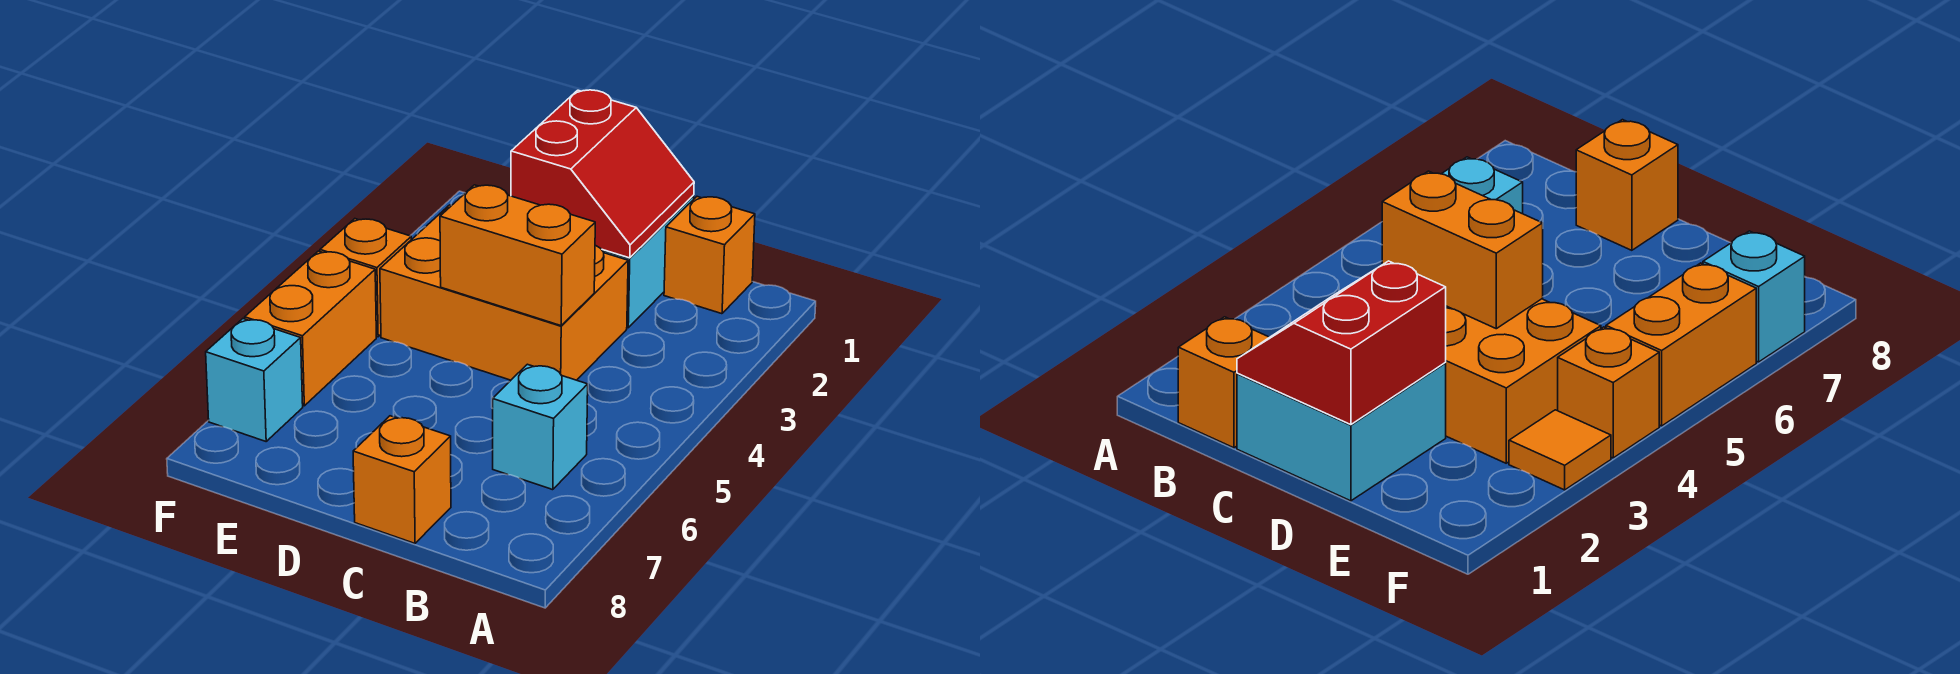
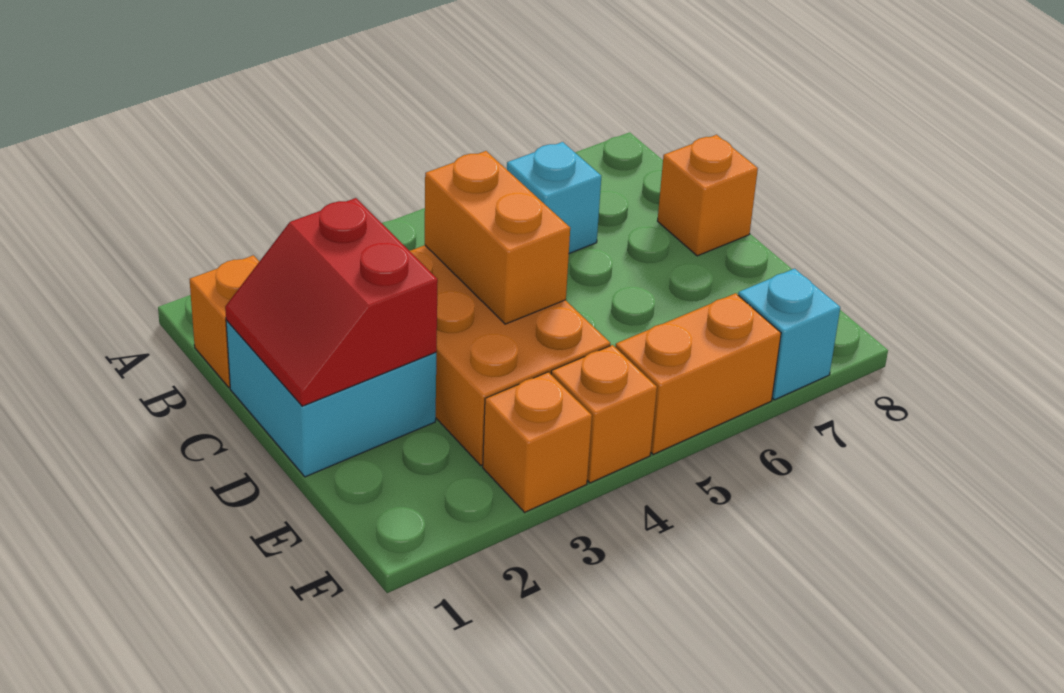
red slope C1:D2 level 2 top D -> red slope C1:D2 level 2 top 2
orange tile F3 level 1 -> orange brick F3 level 1

